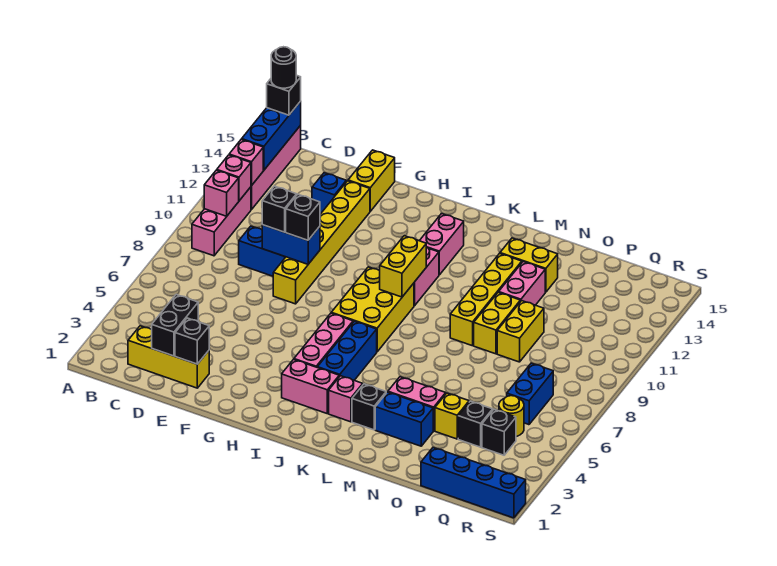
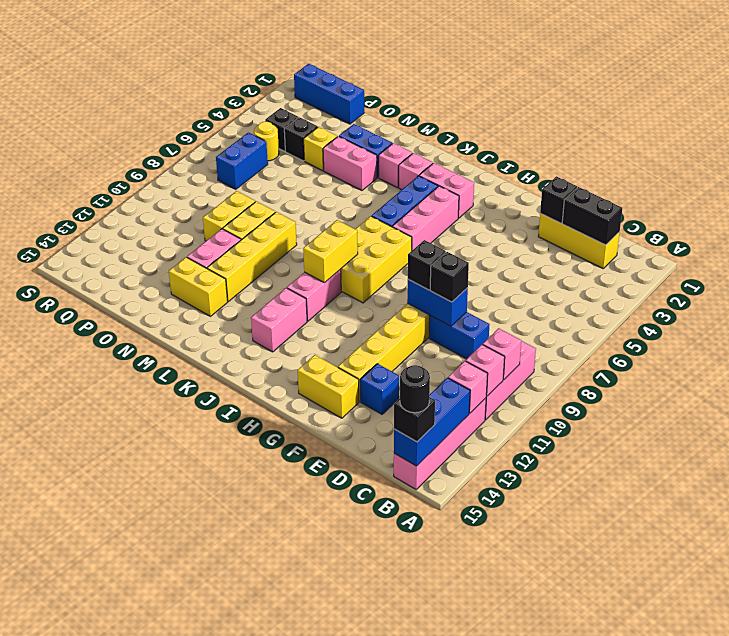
black brick D2:D3 level 2 -> black brick C2:D2 level 2
yellow brick F14:F15 level 1 -> yellow brick F14:G14 level 1
black brick L3 level 1 -> pink brick L3 level 1
blue brick P1:S1 level 1 -> blue brick P1:R1 level 1

